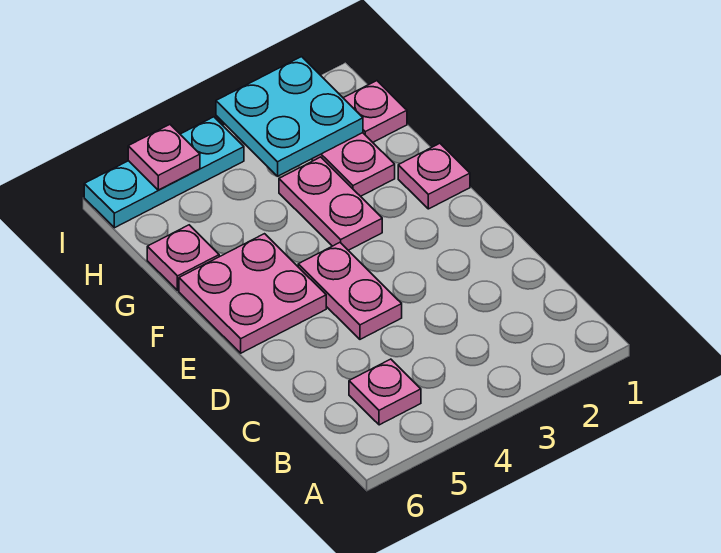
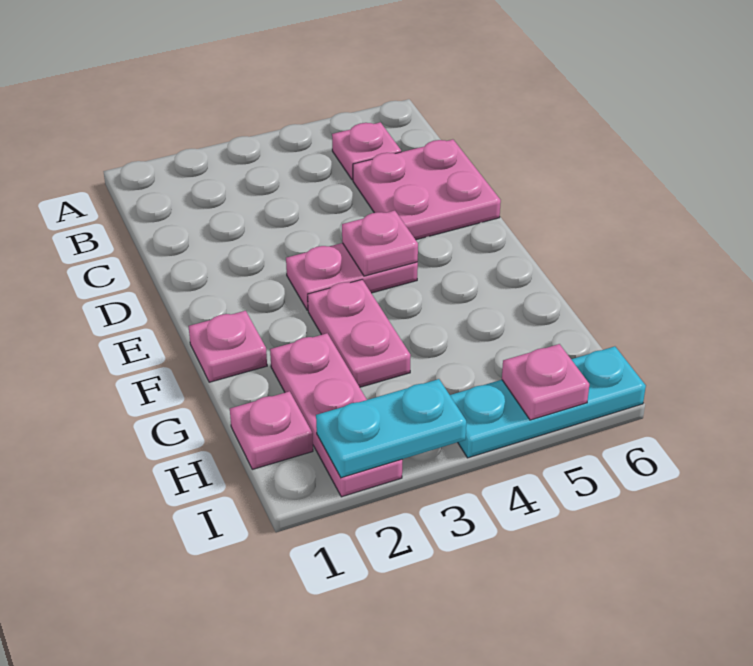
pink plate D4:E4 level 1 -> pink plate E3:E4 level 1
pink plate E5:F6 level 1 -> pink plate C5:D6 level 1
pink plate G6 level 1 -> pink plate E4 level 2
cyan plate H2:I3 level 2 -> cyan plate I2:I3 level 2

